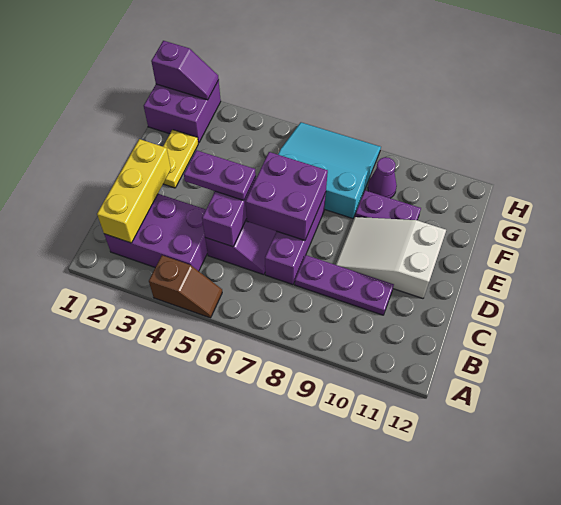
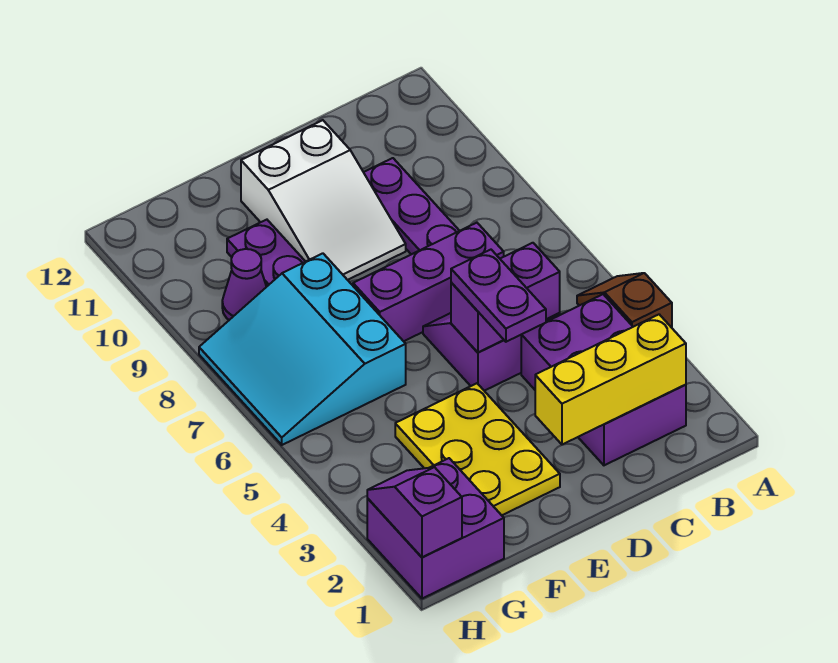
purple brick D6:E7 level 2 -> none
yellow plate E2:F2 level 1 -> yellow plate E2:F4 level 1

